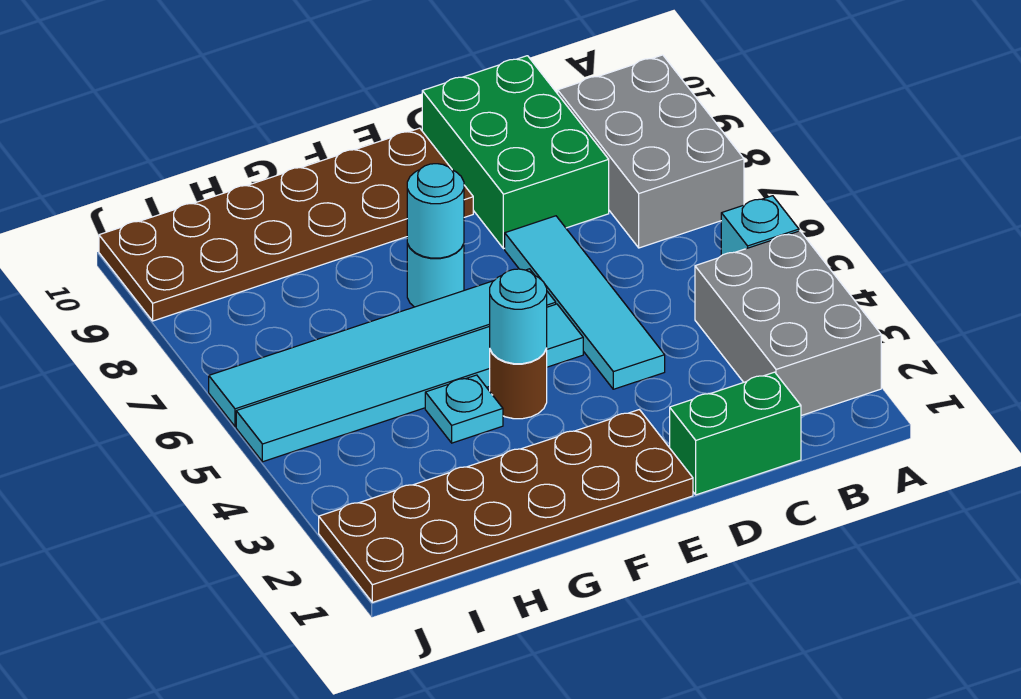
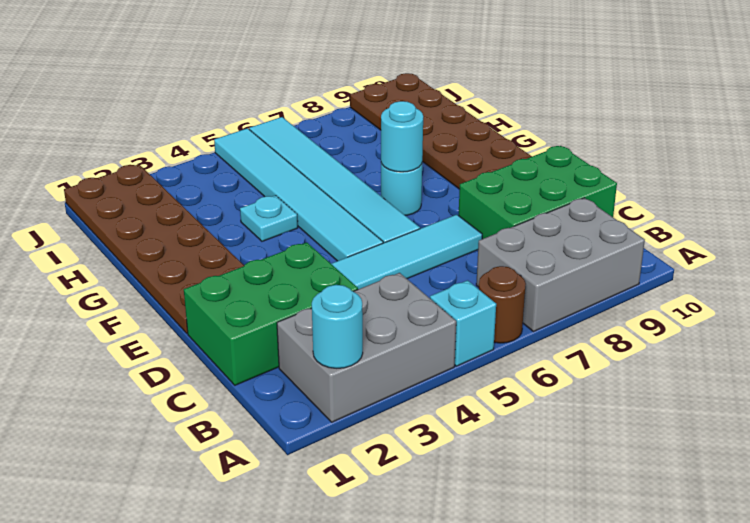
green brick C1:D1 level 1 -> green brick C1:D3 level 1
brown round brick F4 level 1 -> brown round brick A6 level 1
cyan round brick F4 level 2 -> cyan round brick A2 level 2

